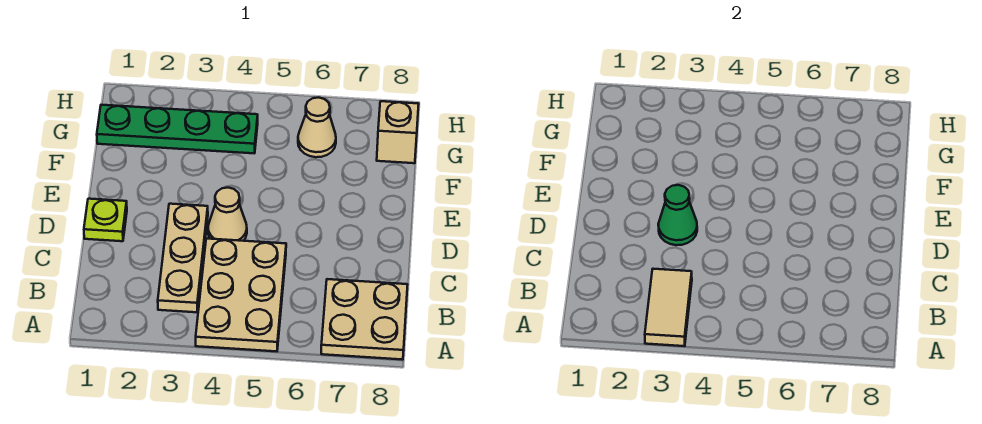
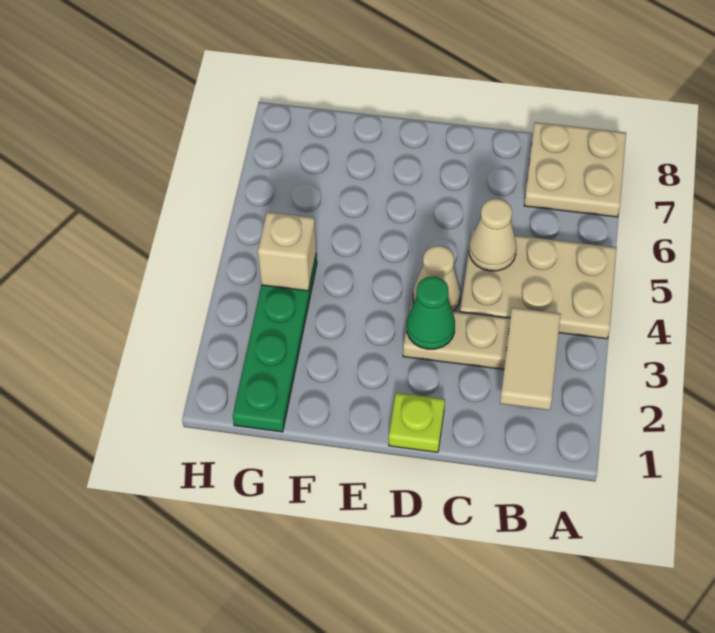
tan tile A3:B3 level 2 -> tan tile B2:B3 level 2
tan cone G6 level 1 -> tan cone C5 level 2
tan brick G8 level 1 -> tan brick G4 level 2

